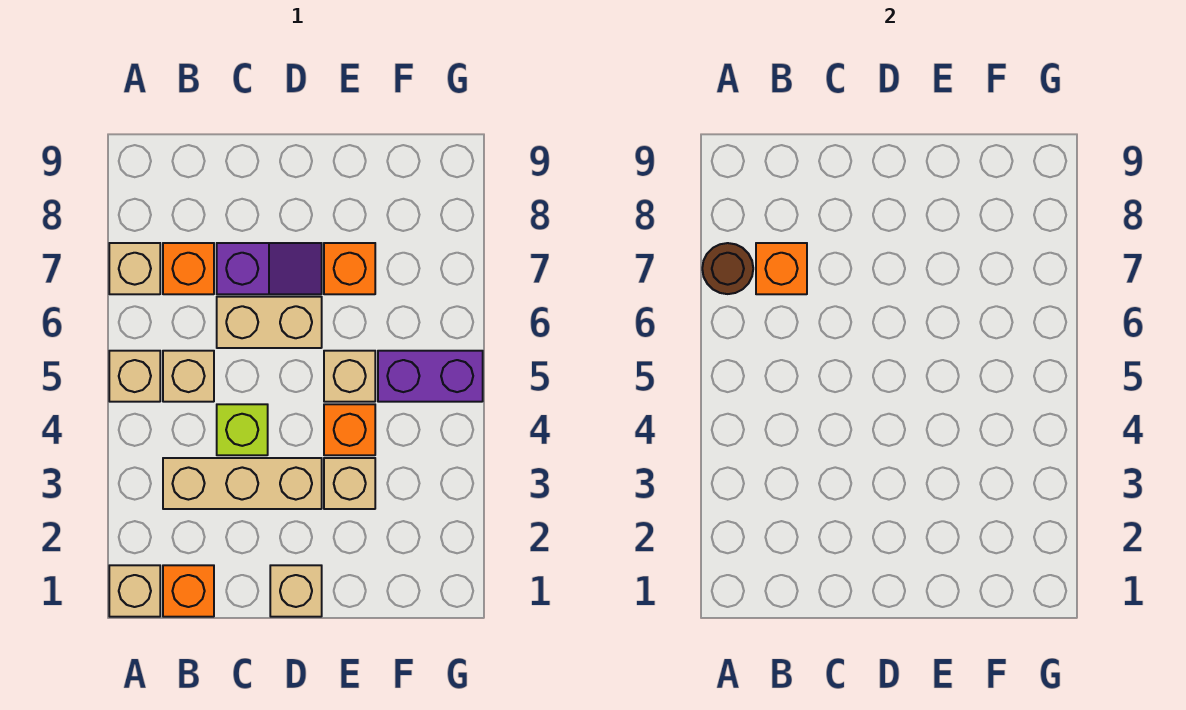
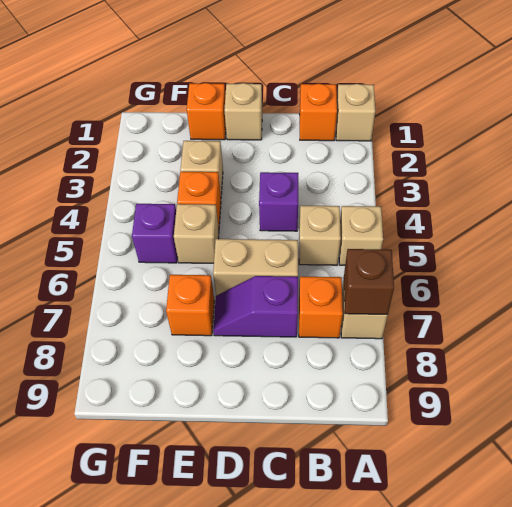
brown round brick A7 level 2 -> brown brick A7 level 2
tan brick B3:D3 level 1 -> none
orange brick B7 level 2 -> orange brick E1 level 1
lime brick C4 level 1 -> purple brick C4 level 1
purple brick F5:G5 level 1 -> purple brick F5 level 1

